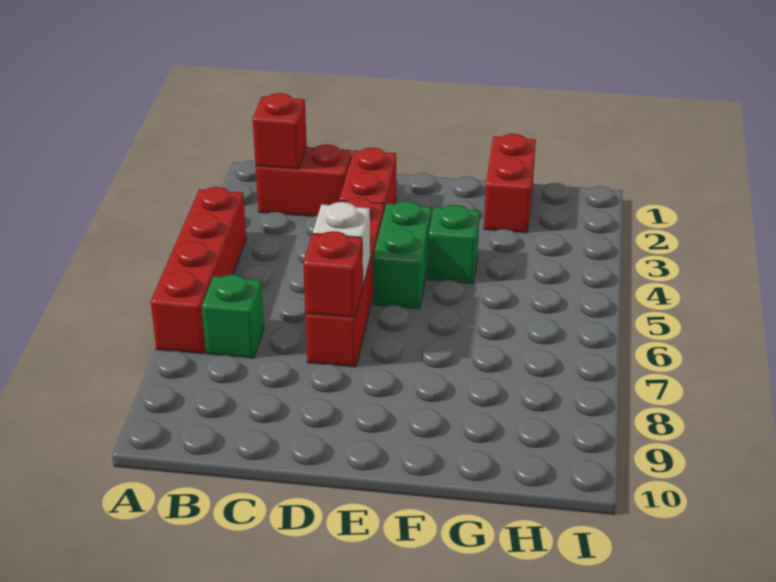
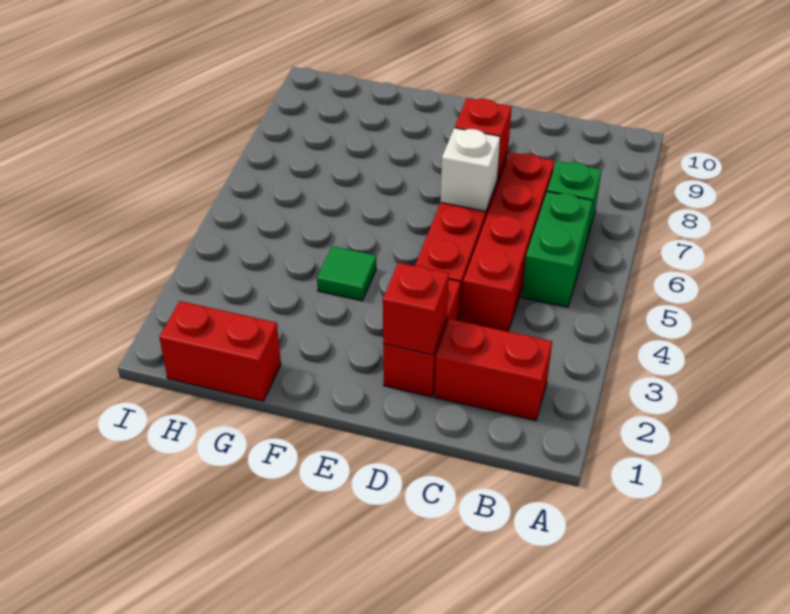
red brick A4:A7 level 1 -> red brick C4:C7 level 1
red brick B2 level 2 -> red brick D2 level 2
green brick E4:E5 level 1 -> green brick B5:B6 level 1
green brick F4 level 1 -> green tile F4 level 1
red brick G1:G2 level 1 -> red brick G1:H1 level 1

